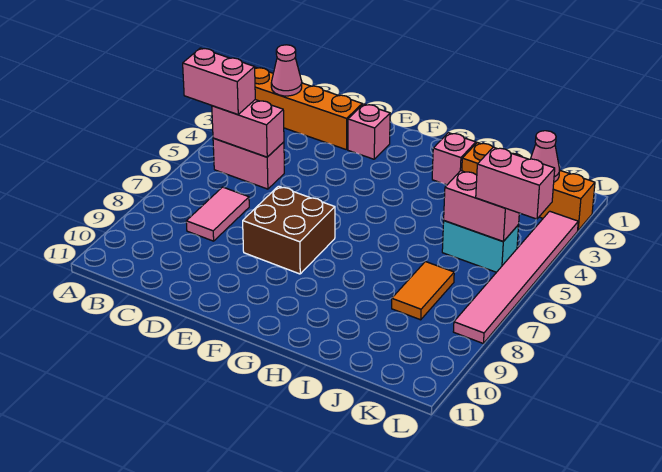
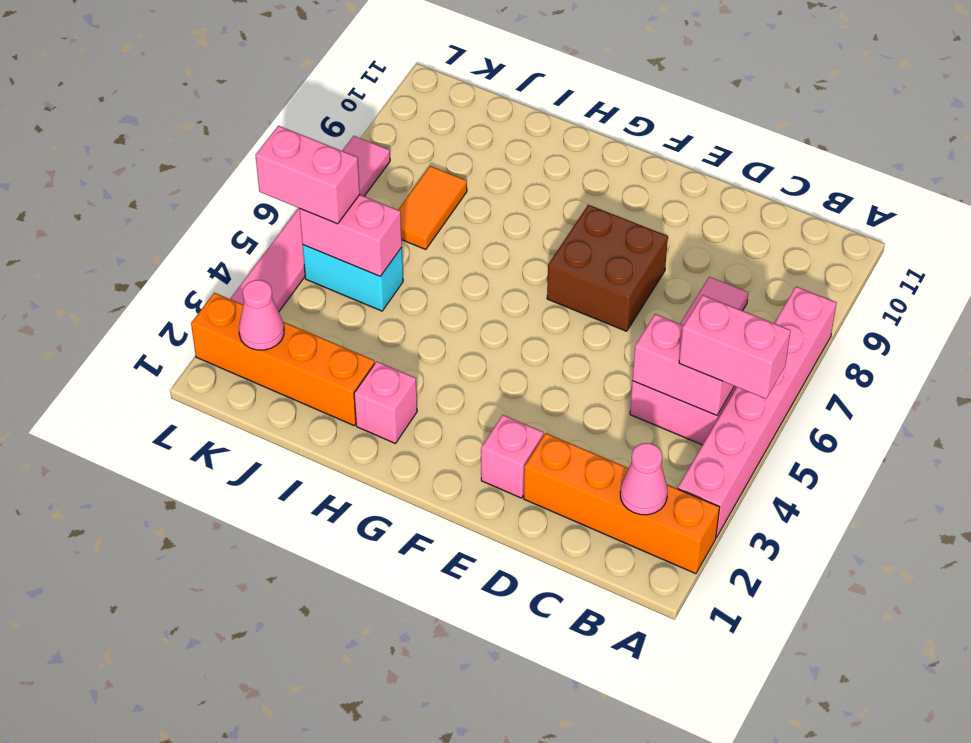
none -> pink brick A3:A8 level 1

